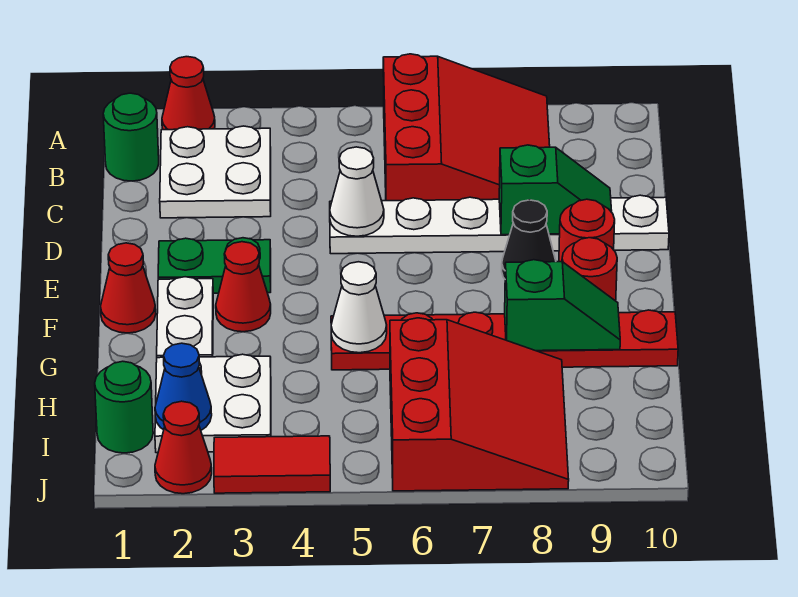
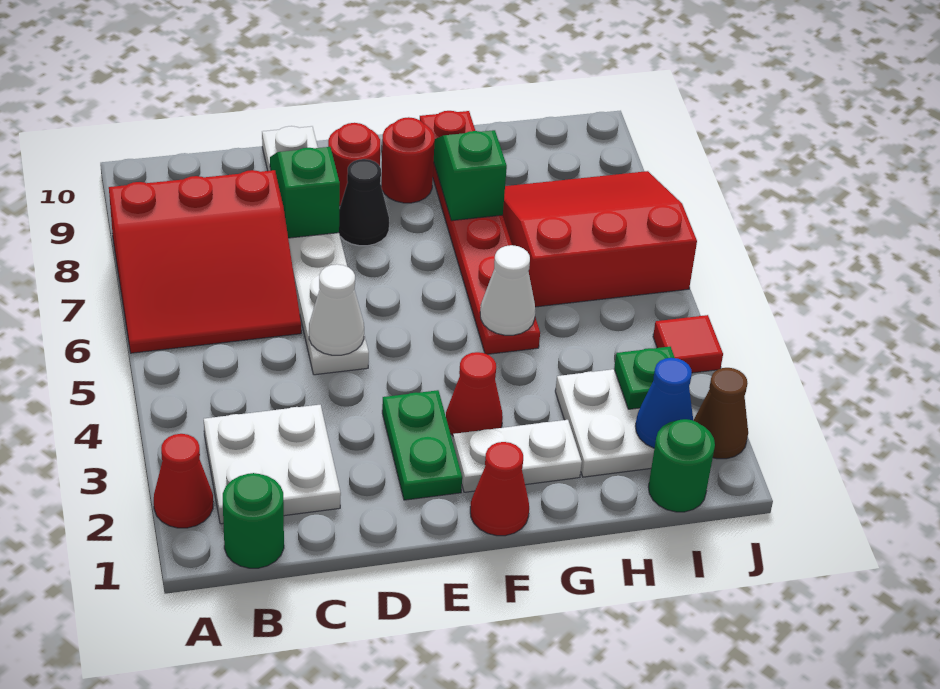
red slope A6:C8 level 1 top 6 -> red slope A6:C8 level 1 top 8
none -> green plate I3 level 2
red cone J2 level 1 -> brown cone J2 level 1
red tile J3:J4 level 1 -> red tile J4 level 1

